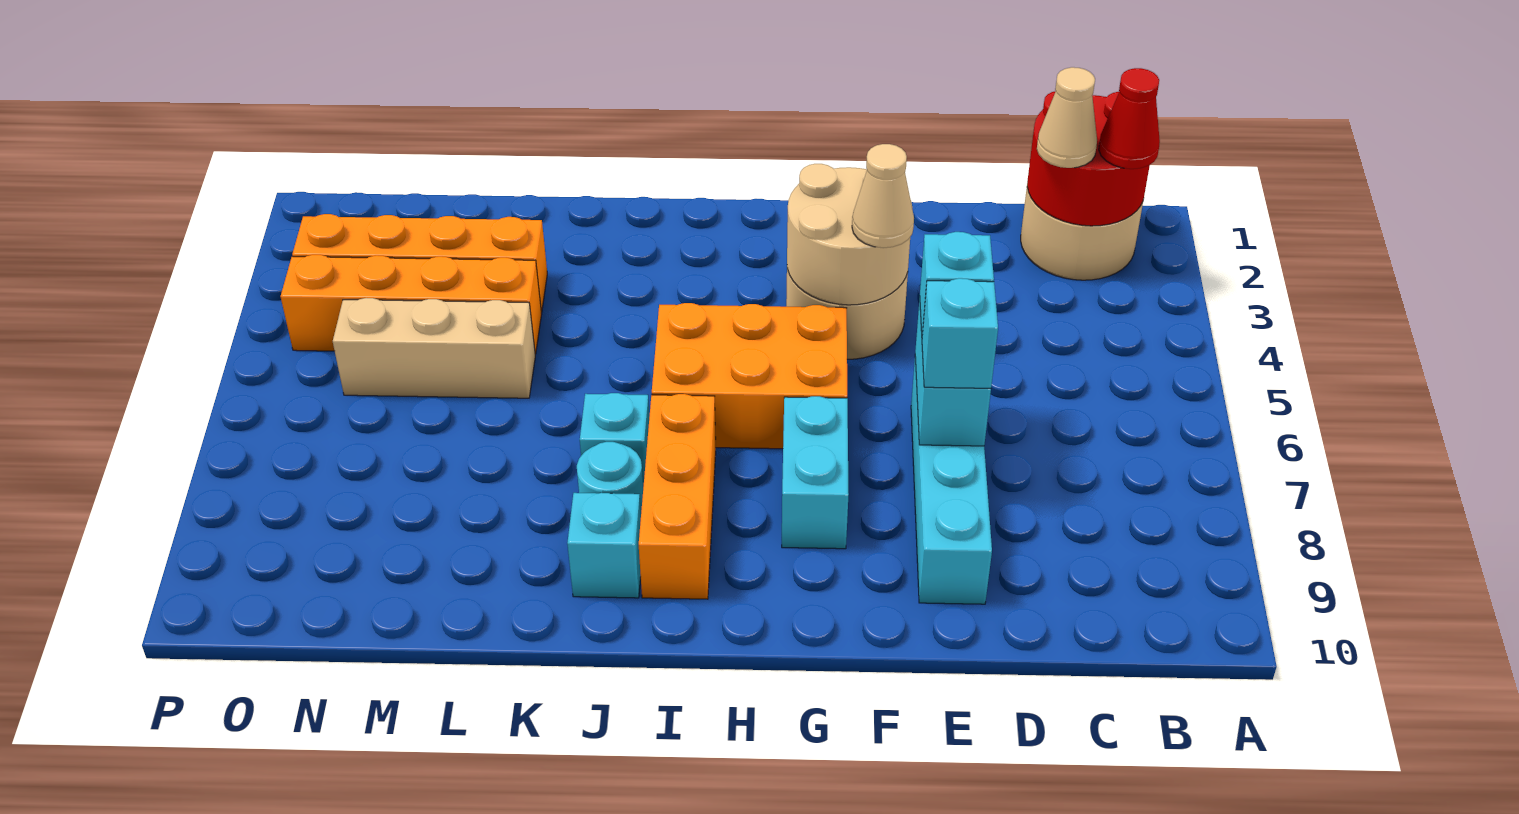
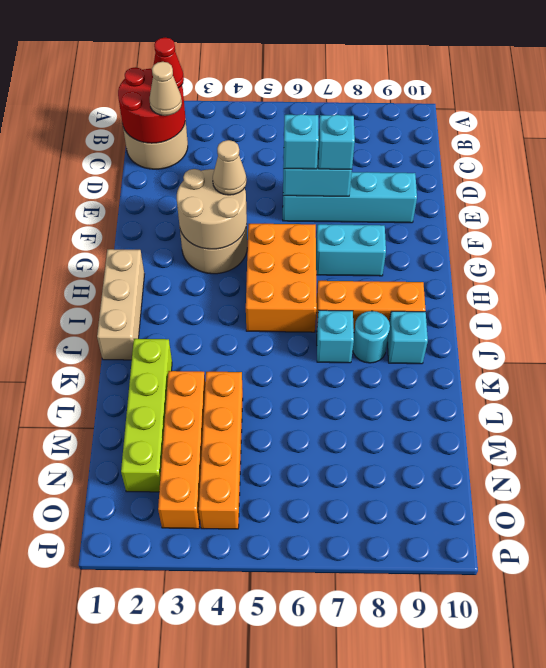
none -> lime brick K2:N2 level 1
tan brick L5:N5 level 1 -> tan brick H1:J1 level 1

